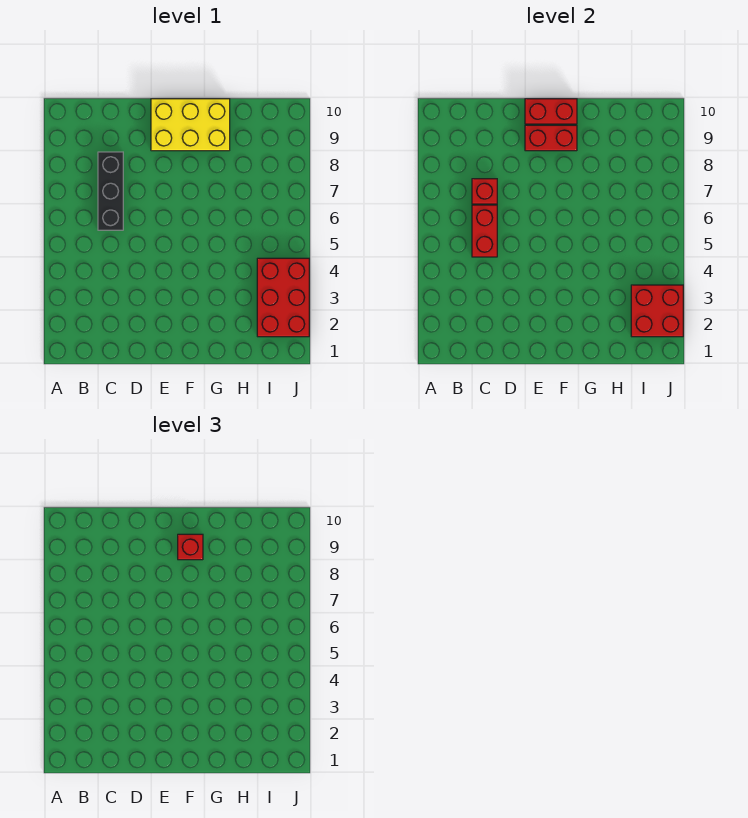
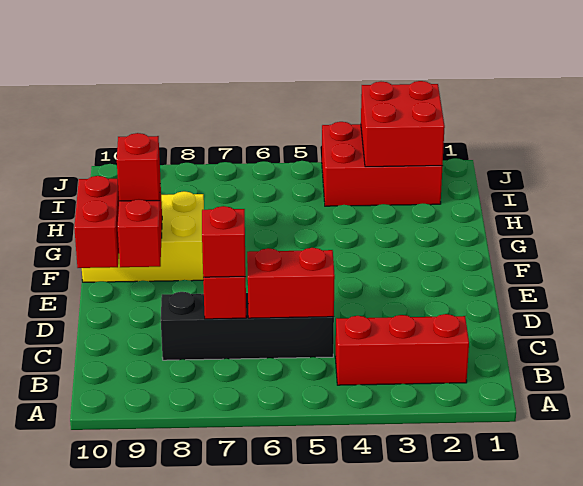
none -> red brick B2:B4 level 1
black brick C6:C8 level 1 -> black brick C5:C8 level 1
none -> red brick C7 level 3
yellow brick E9:G10 level 1 -> yellow brick F8:G10 level 1

